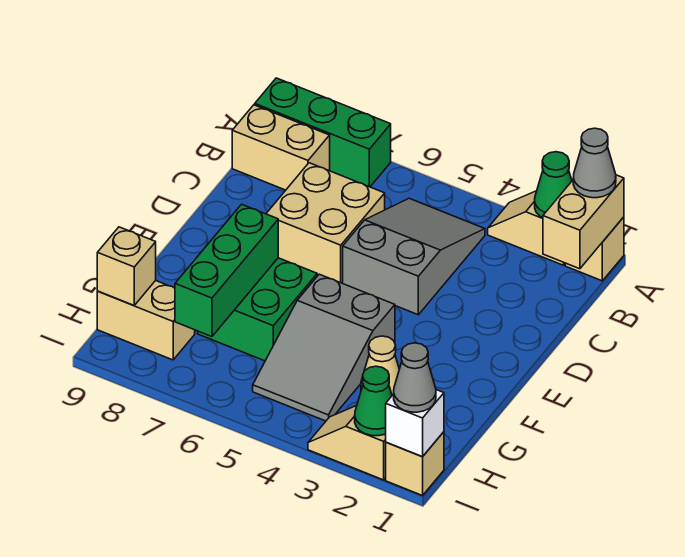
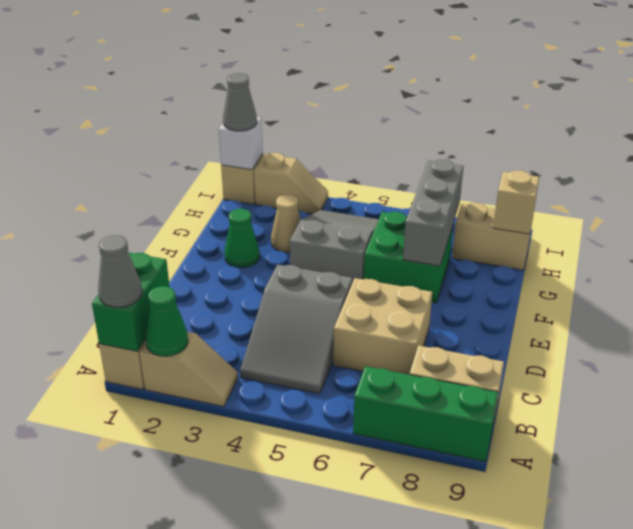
tan brick A1:B1 level 2 -> green brick A1:B1 level 2
green brick F7:H7 level 2 -> grey brick F7:H7 level 2
green cone I2 level 2 -> green cone F2 level 1

